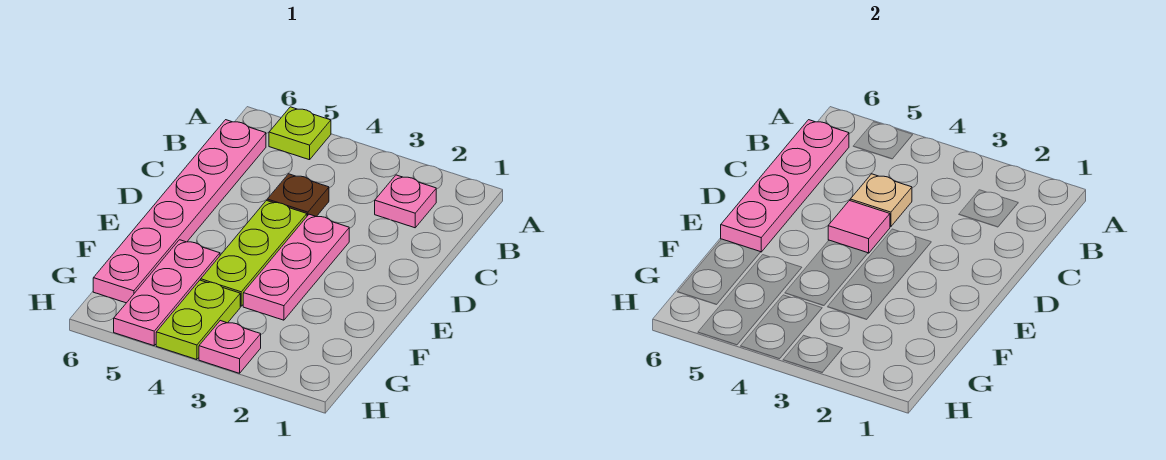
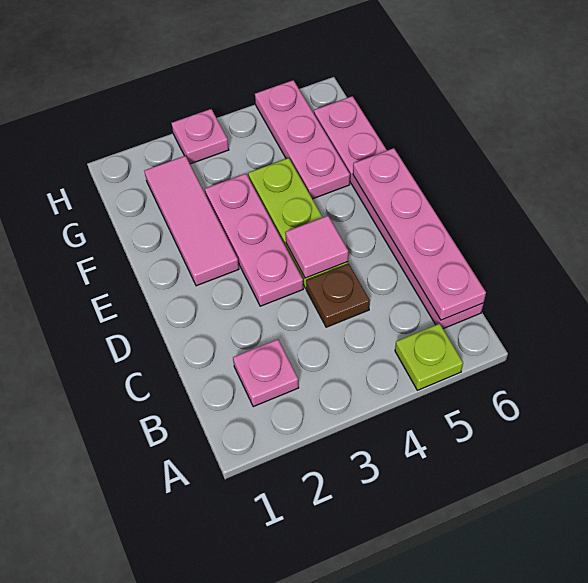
tan plate C4 level 2 -> none
none -> pink tile E2:G2 level 1
lime plate G4:H4 level 1 -> none

